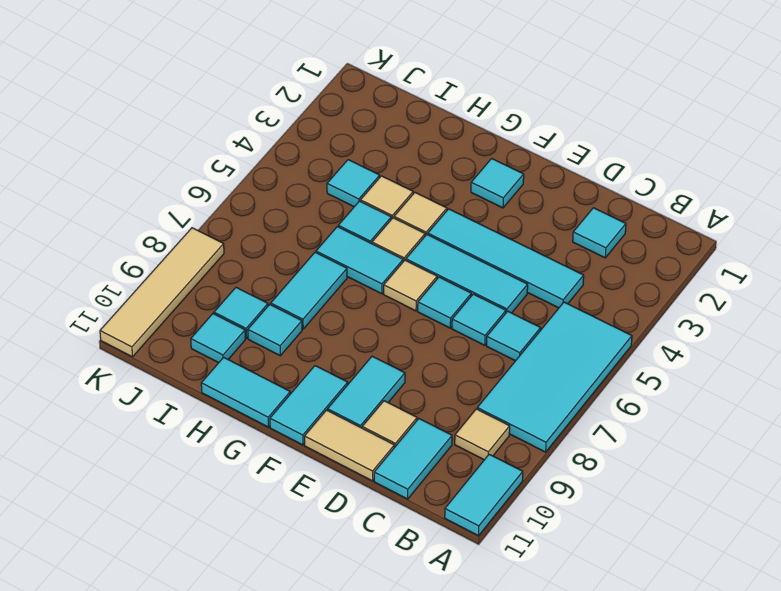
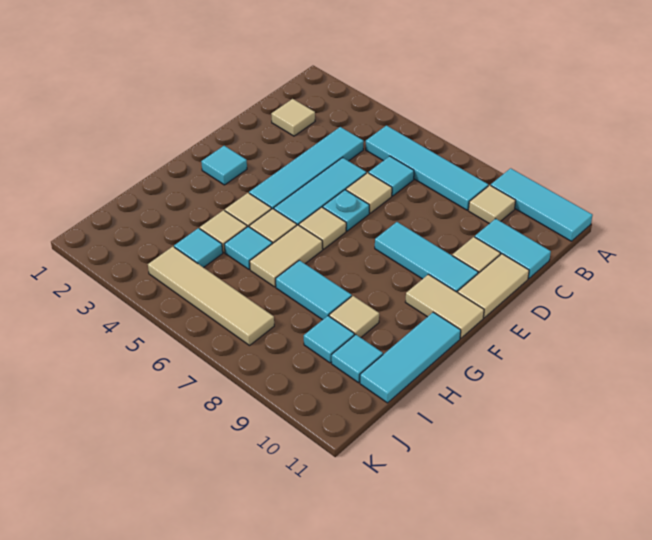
cyan tile A5:B8 level 1 -> cyan tile B5:B8 level 1
cyan tile A10:A11 level 1 -> cyan tile A9:A11 level 1
cyan tile C2 level 1 -> tan tile C2 level 1
cyan tile D6 level 1 -> tan tile D6 level 1
cyan tile E6 level 1 -> cyan plate E6 level 1
cyan tile E9:E10 level 1 -> cyan tile E8:E10 level 1
cyan tile F10:F11 level 1 -> tan tile F10:F11 level 1
cyan tile G6:H6 level 1 -> tan tile G6:H6 level 1
cyan tile G11:H11 level 1 -> cyan tile G11:I11 level 1
cyan tile H9 level 1 -> tan tile H9 level 1
tan tile K8:K11 level 1 -> tan tile J4:J7 level 1

